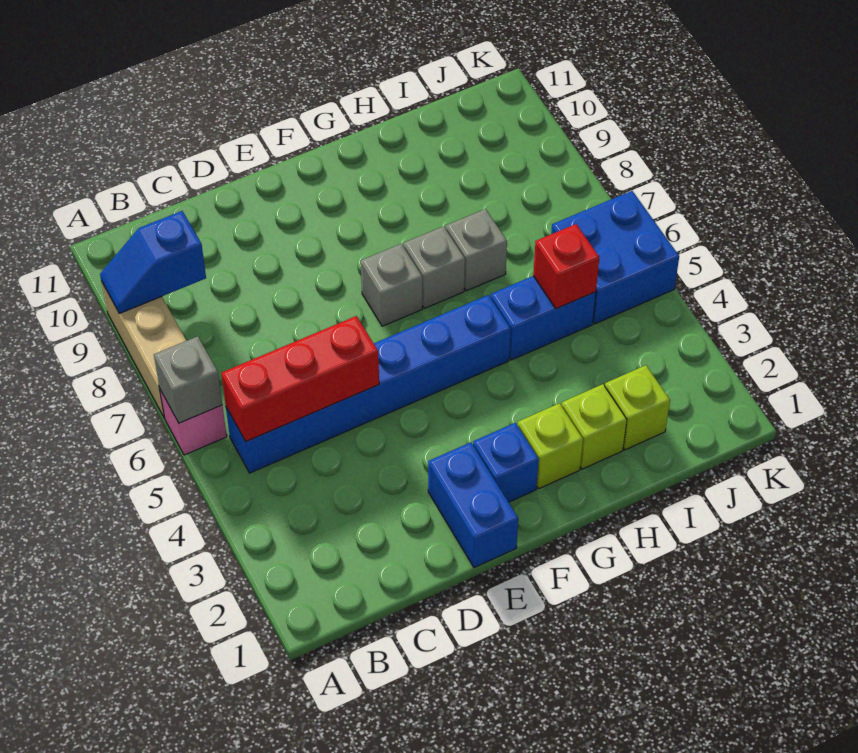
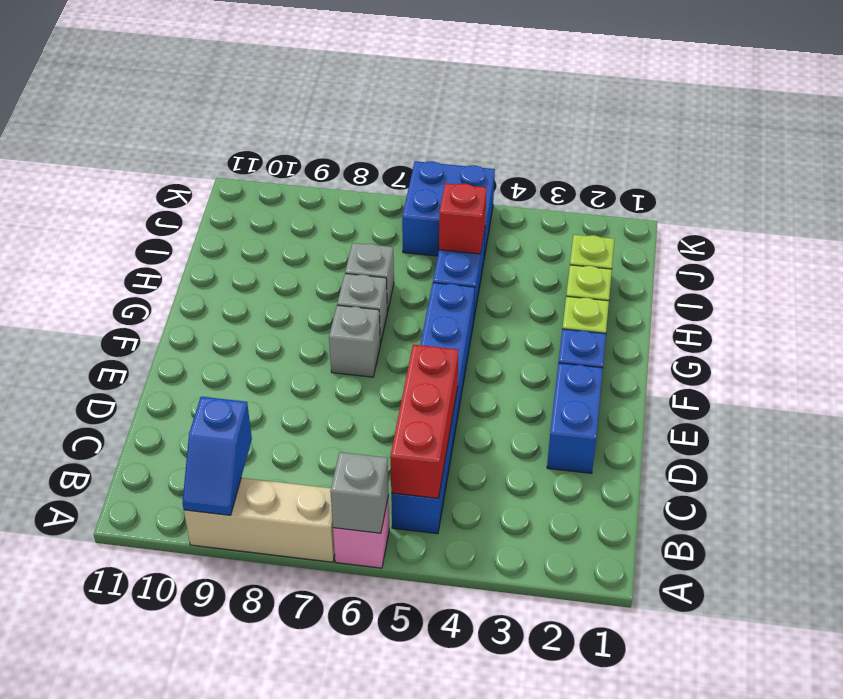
blue brick E1:E2 level 1 -> blue brick D2:E2 level 1

